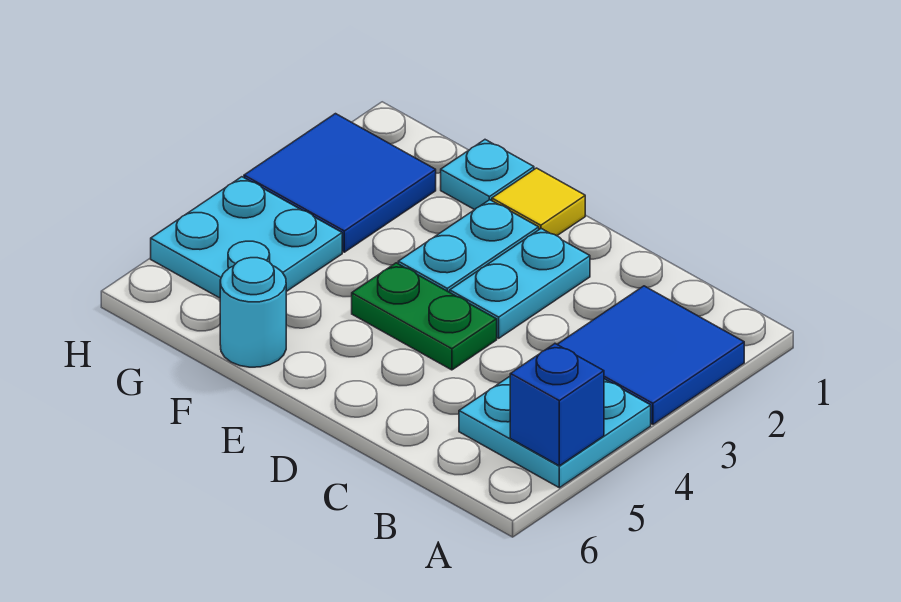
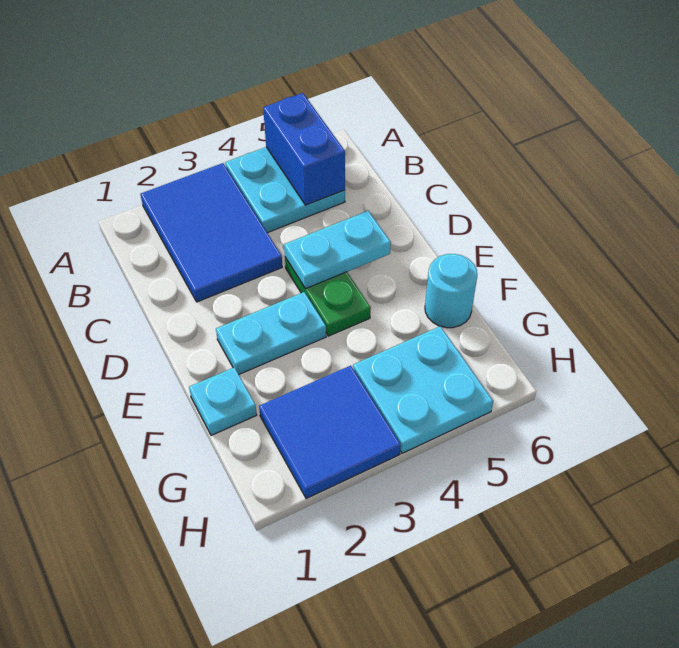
blue tile A2:B3 level 1 -> blue tile A2:C3 level 1
blue brick A5 level 2 -> blue brick A5:B5 level 2
cyan plate D2:D3 level 1 -> cyan plate D4:D5 level 2
yellow tile E1 level 1 -> none

